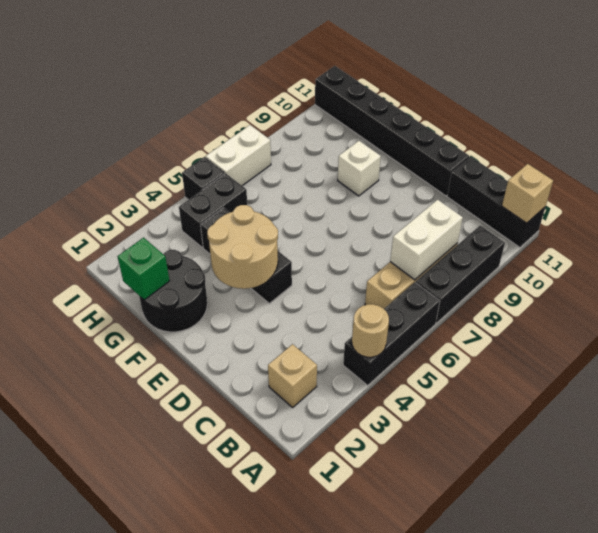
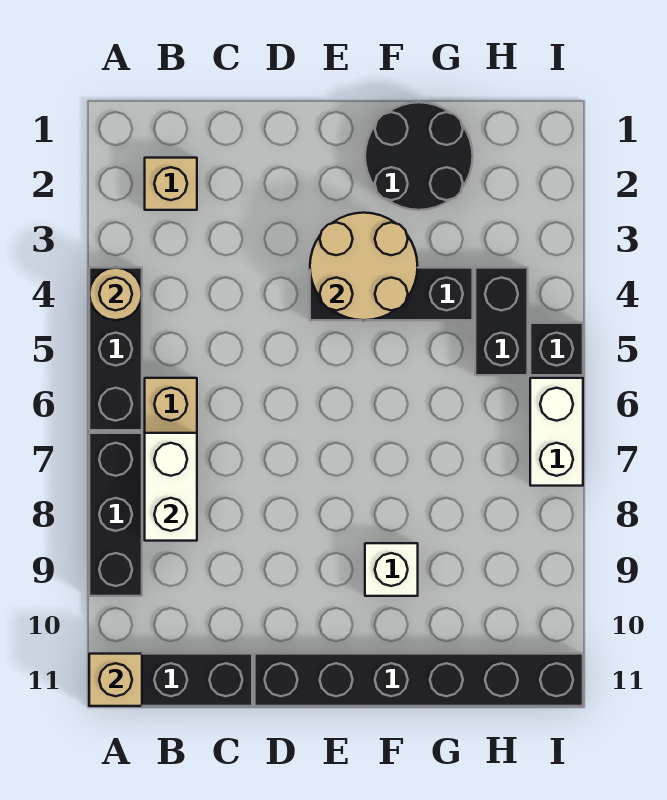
green brick G1 level 2 -> none

